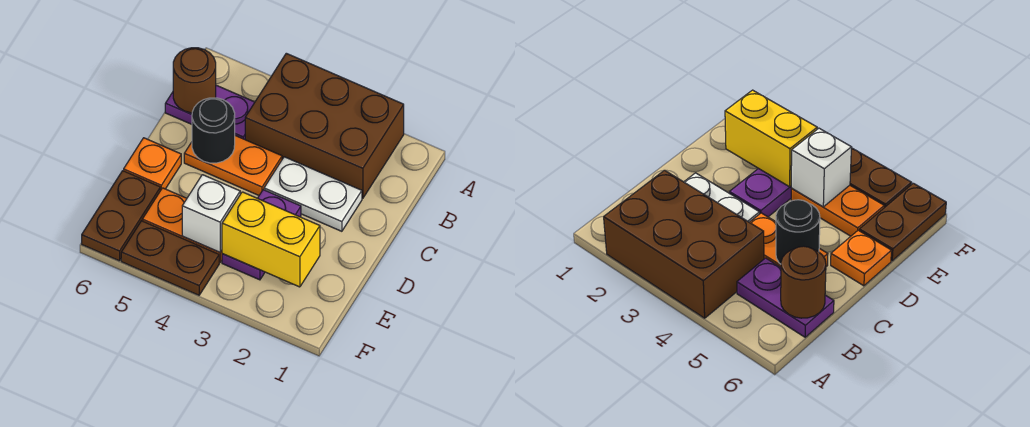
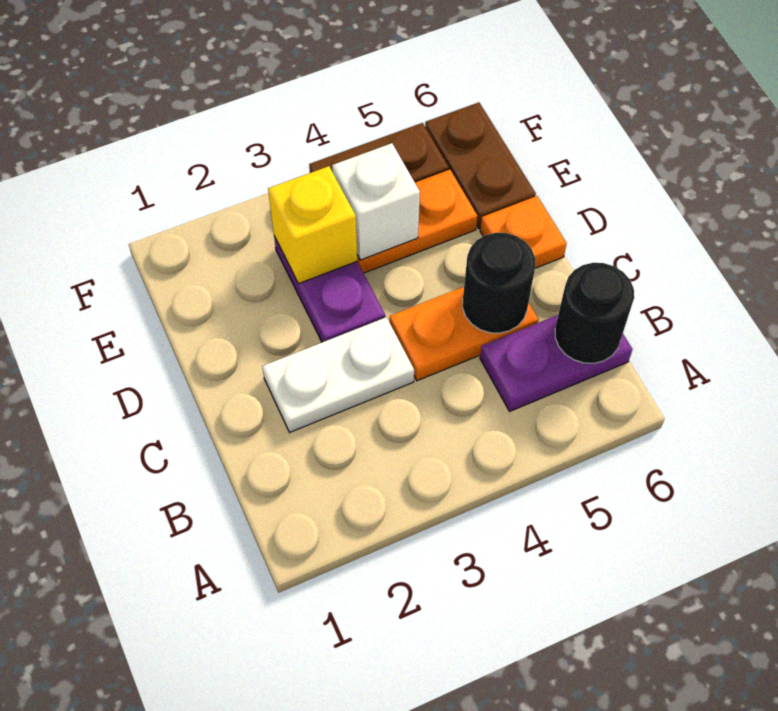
brown brick A2:B4 level 1 -> none
brown round brick B6 level 2 -> black round brick B6 level 2
yellow brick E2:E3 level 2 -> yellow brick E3 level 2

